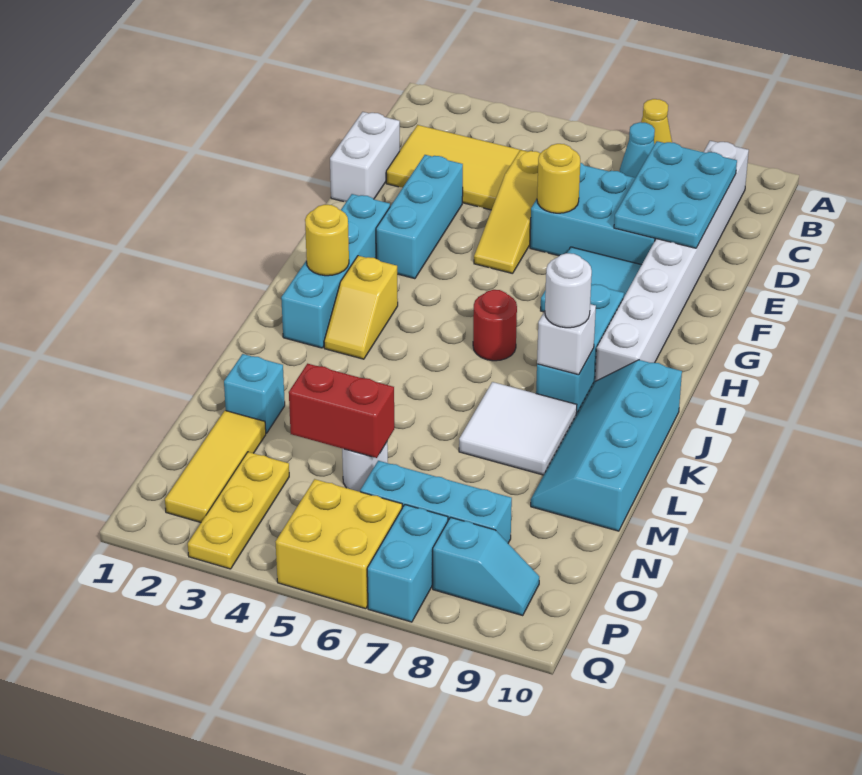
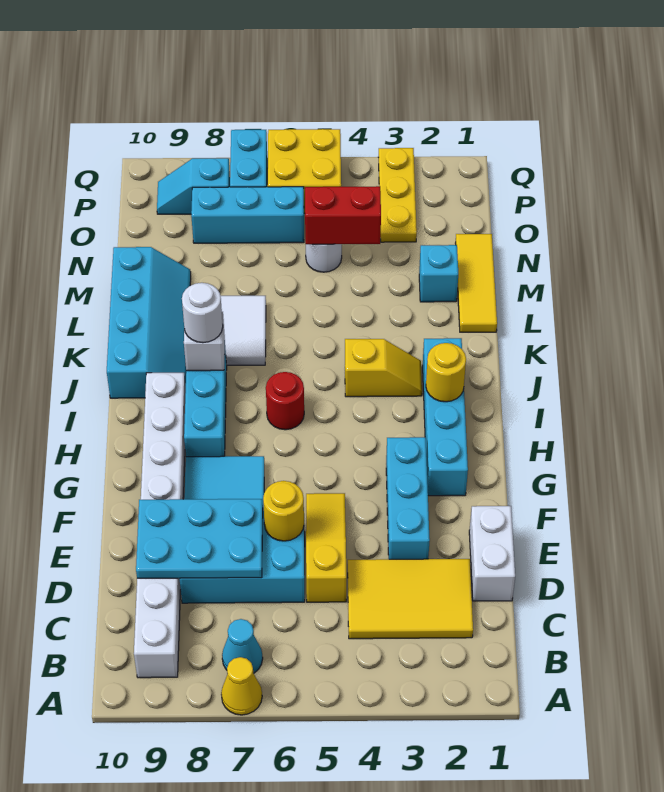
cyan plate C8:E9 level 2 -> cyan plate D7:E9 level 2
yellow slope I3:J3 level 1 top I -> yellow slope J3:J4 level 1 top 4
yellow tile N2:P2 level 1 -> yellow tile L1:N1 level 1

